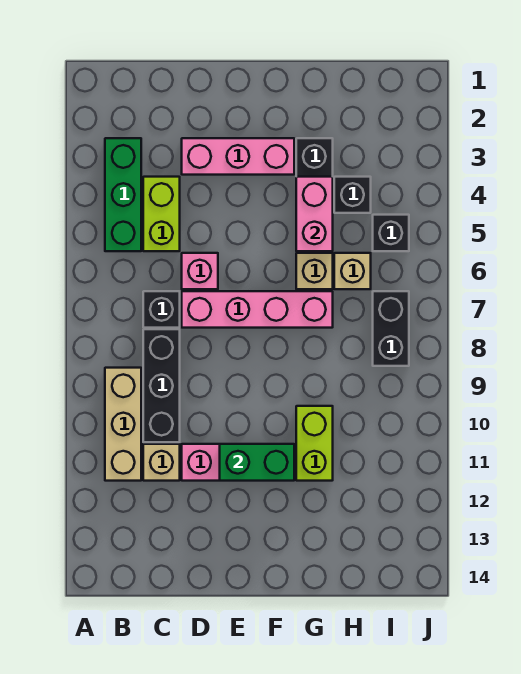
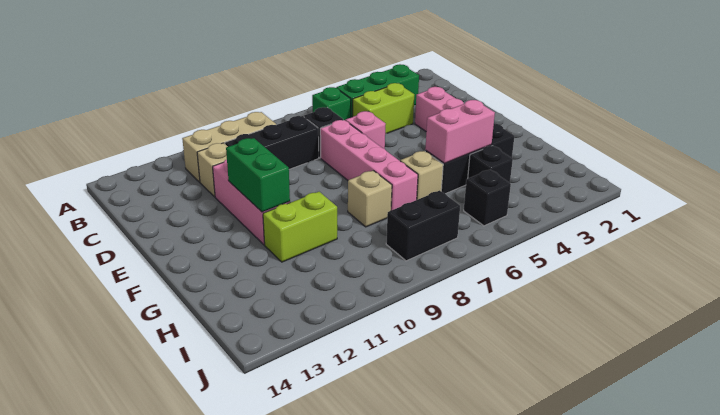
none -> green brick B6 level 1
tan brick H6 level 1 -> tan brick G8 level 1

